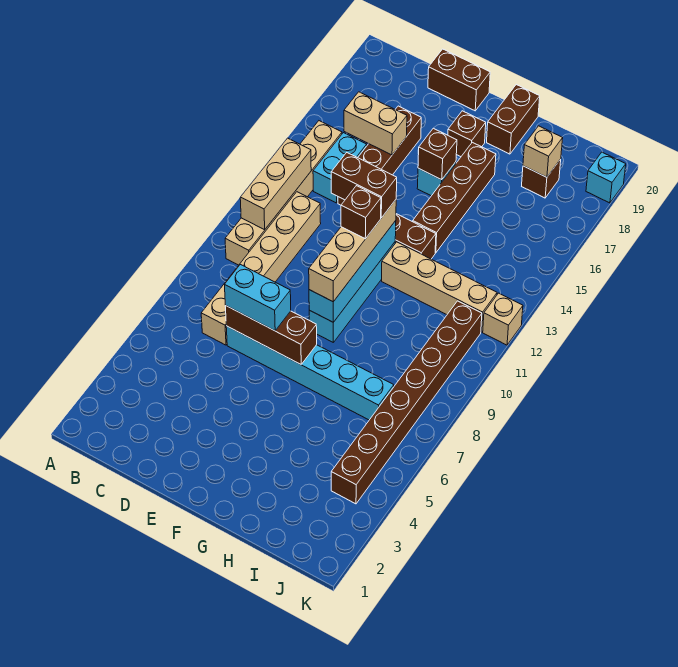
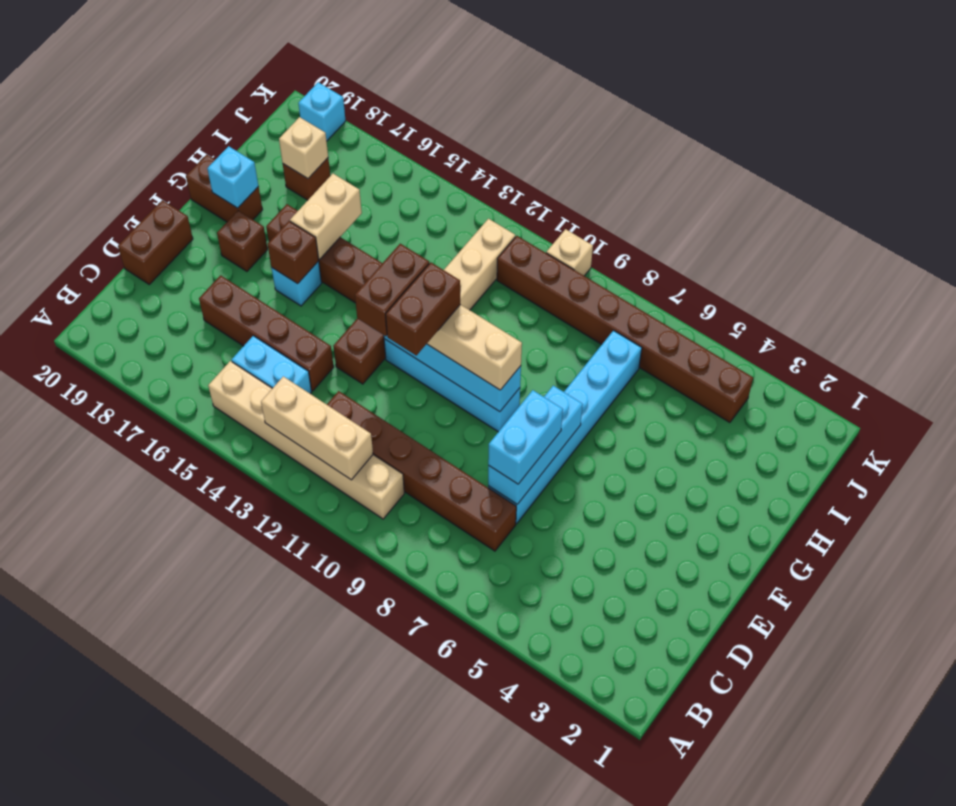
tan brick C7:C12 level 1 -> brown brick C7:C12 level 1
tan brick C16:D16 level 2 -> tan brick G16:H16 level 2
brown brick D7:F7 level 2 -> cyan brick D7:F7 level 2
brown brick F11 level 4 -> brown brick E11:F11 level 4
none -> cyan brick G19 level 2
tan brick K12 level 1 -> tan brick K10 level 1

